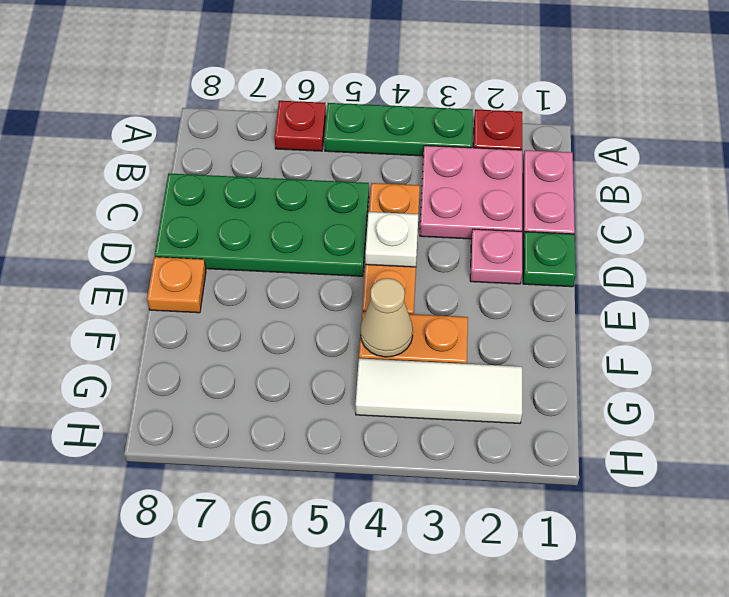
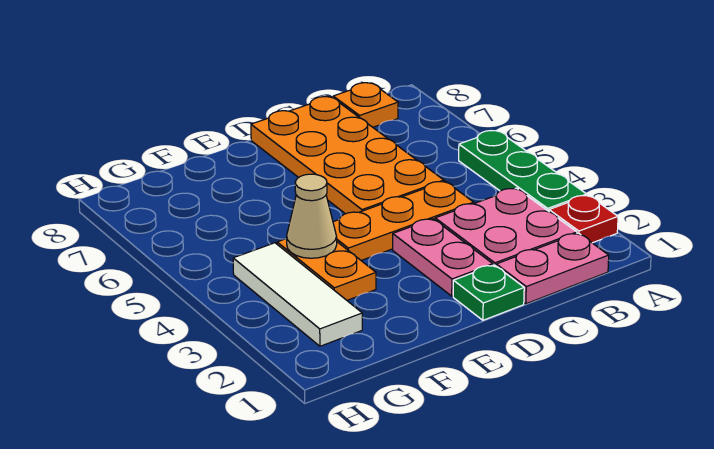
red plate A6 level 1 -> none
green plate C5:D8 level 1 -> orange plate C5:D8 level 1
pink plate D2 level 1 -> pink plate D2:D3 level 1
white plate D4 level 2 -> none
orange plate E8 level 1 -> orange plate B8 level 1

